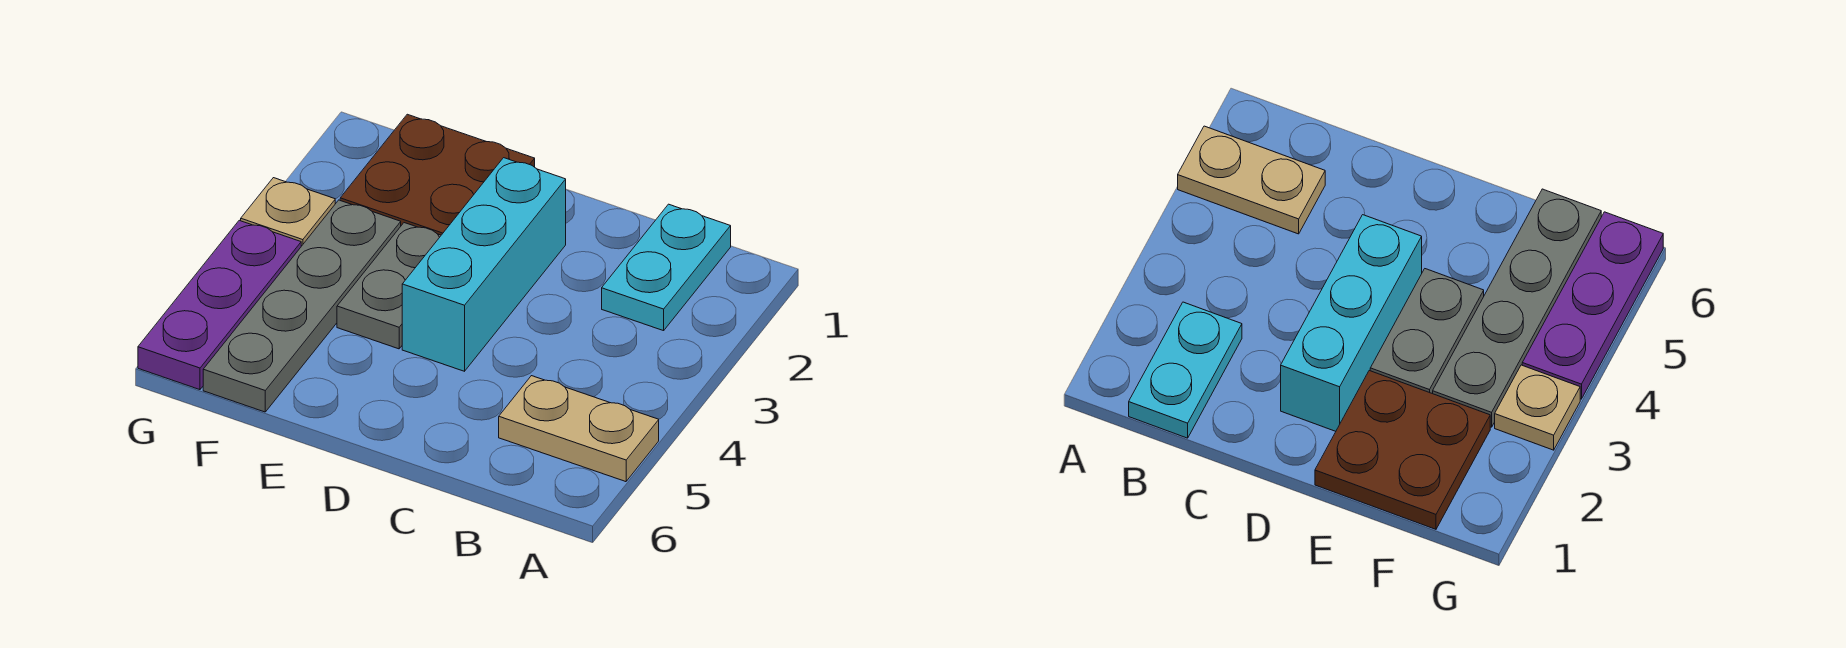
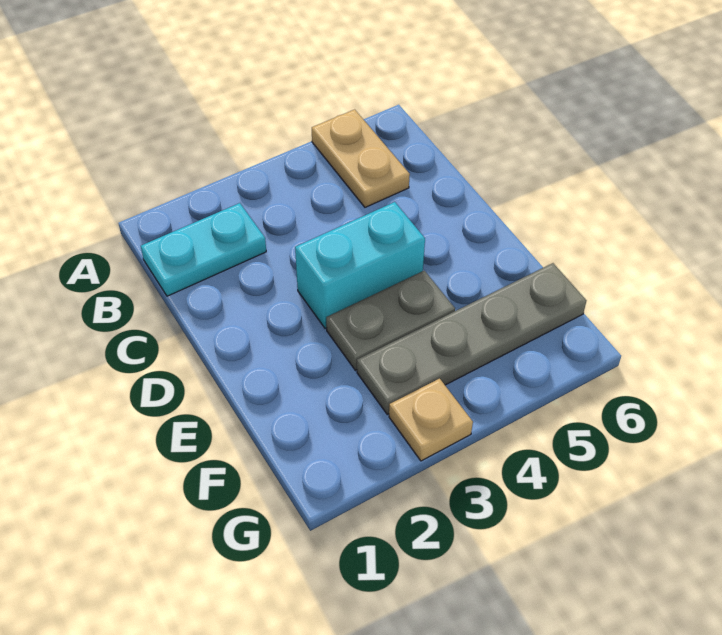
cyan brick D2:D4 level 1 -> cyan brick D3:D4 level 1
brown plate E1:F2 level 1 -> none
purple plate G4:G6 level 1 -> none

